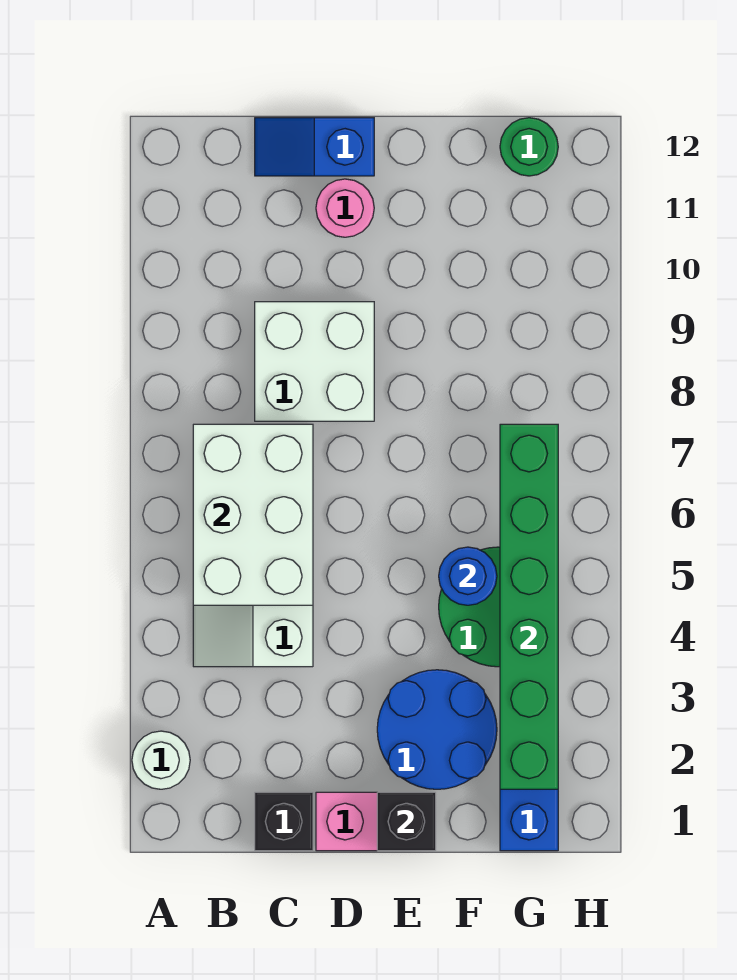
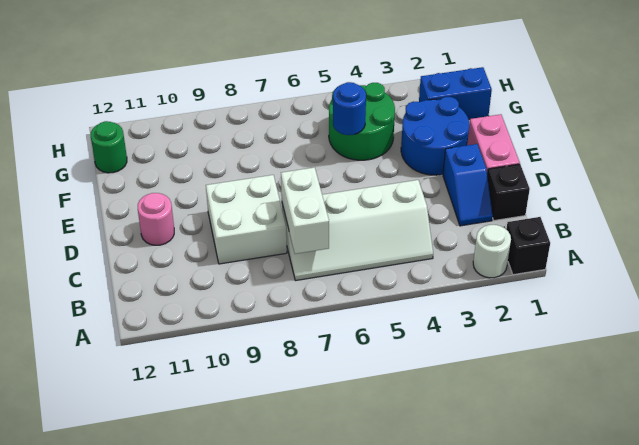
white brick B5:C7 level 2 -> white brick B7:C7 level 2
blue slope C12:D12 level 1 top D -> blue slope C2:D2 level 1 top D
black brick E1 level 2 -> black brick A1 level 1
green brick G2:G7 level 2 -> none

